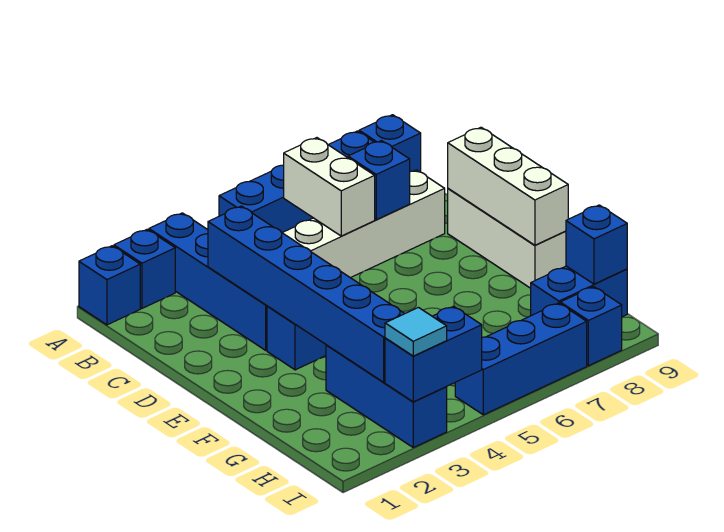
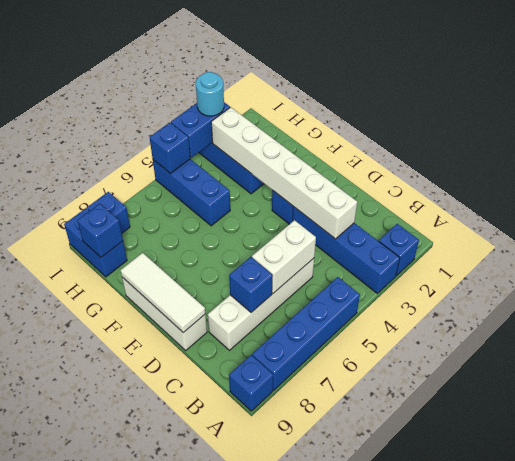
blue brick A1 level 1 -> blue brick I5 level 2
white brick B6:C6 level 2 -> white brick C5:C6 level 2
blue brick C3:H3 level 2 -> white brick C3:H3 level 2
white brick D9:F9 level 2 -> white tile D9:F9 level 2
blue brick H8:H9 level 1 -> blue brick H9:I9 level 1
cyan tile I3 level 3 -> cyan round brick I3 level 3
blue brick I5:I7 level 1 -> blue brick G5:I5 level 1

